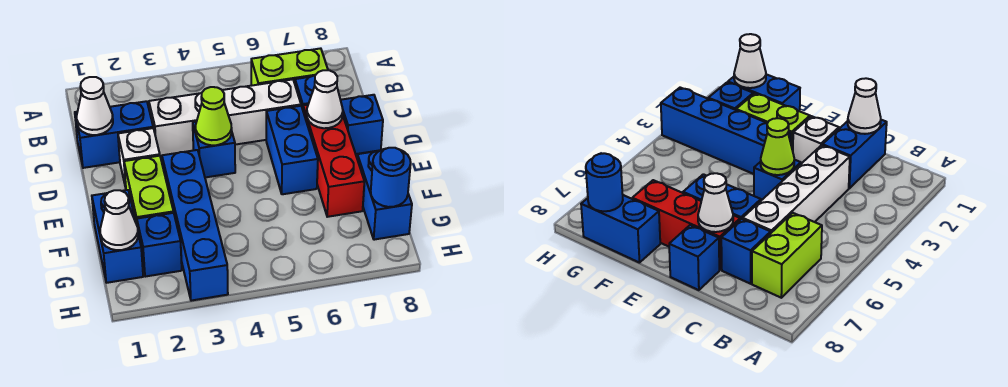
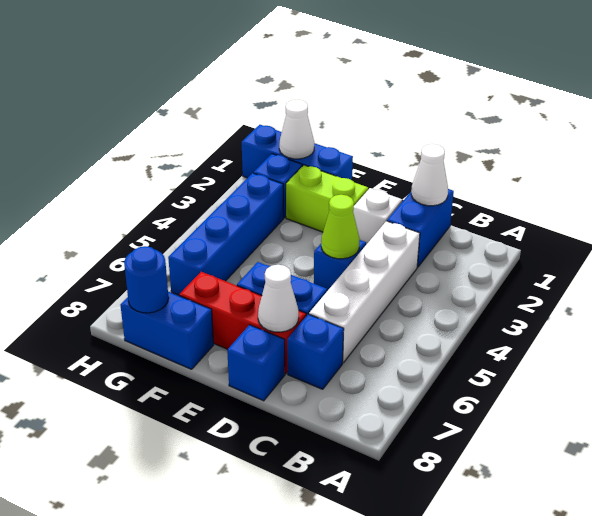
lime brick B6:B7 level 1 -> none
blue brick E3:H3 level 1 -> blue brick G3:G6 level 1
blue brick F1:G1 level 1 -> blue brick F1:H1 level 1

